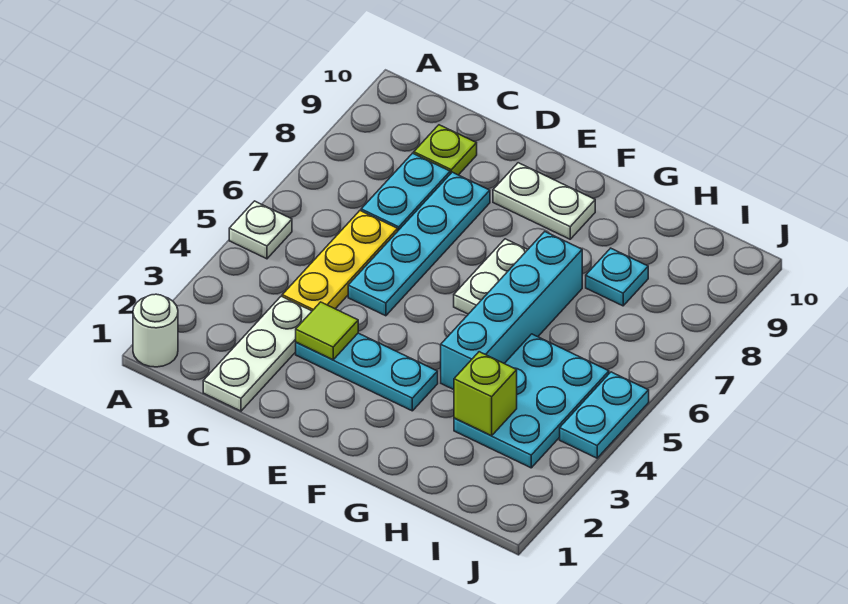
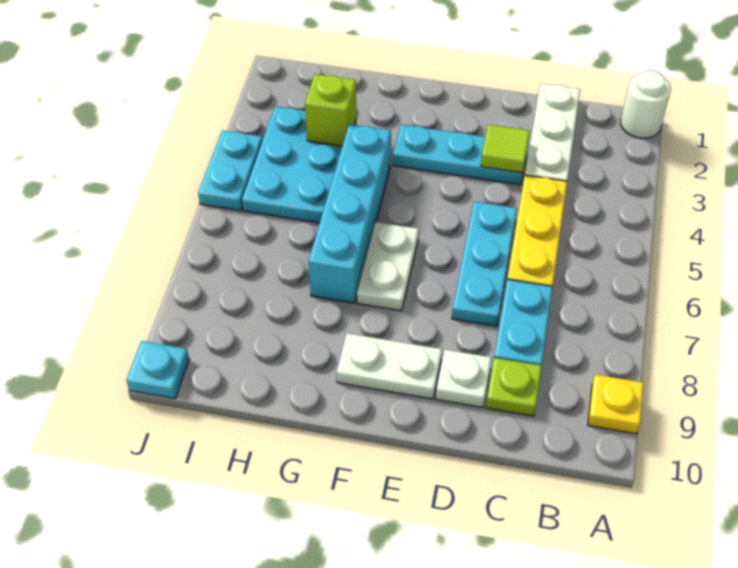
white plate A5 level 1 -> white plate D9 level 1
none -> yellow plate A9 level 1
cyan plate D5:D8 level 1 -> cyan plate D5:D7 level 1
cyan plate H8 level 1 -> cyan plate J10 level 1

